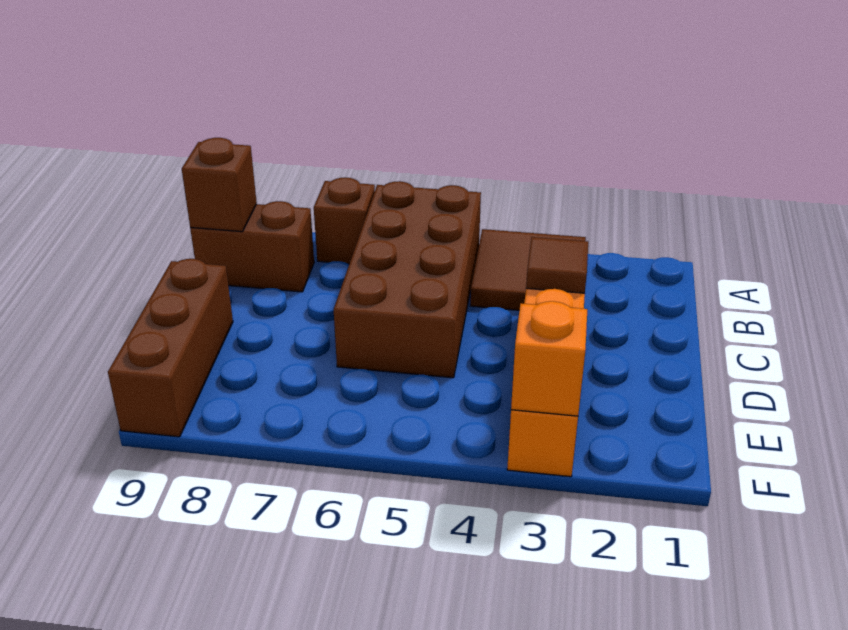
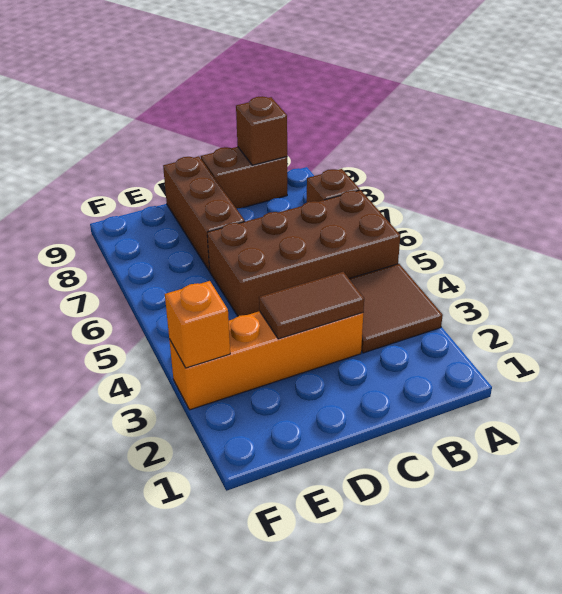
brown brick B8:B9 level 1 -> brown brick B9:C9 level 1
brown tile C3 level 2 -> brown tile C3:D3 level 2
brown brick D9:F9 level 1 -> brown brick D7:D9 level 1

